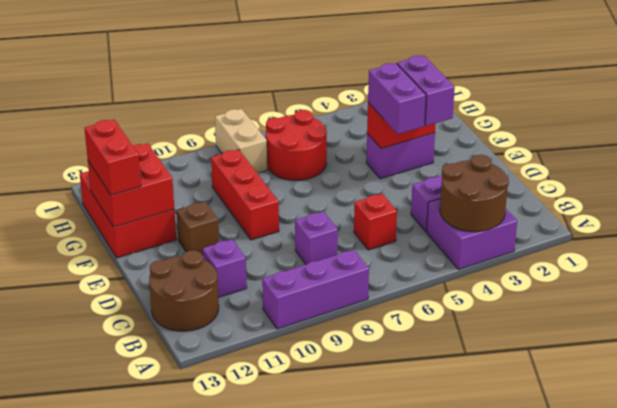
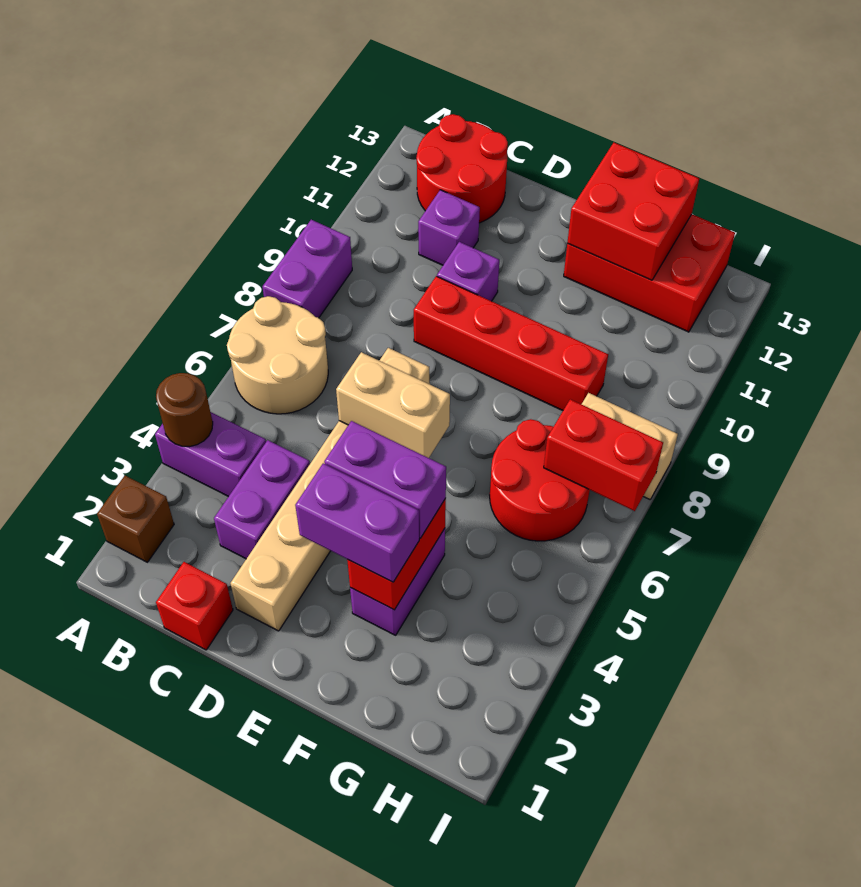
purple brick A3:B4 level 1 -> purple brick A4:B4 level 1
brown round brick A3:B4 level 2 -> brown round brick A4 level 2
none -> tan round brick A6:B7 level 1
purple brick A8:A10 level 1 -> purple brick A8:A9 level 1
brown round brick B12:C13 level 1 -> red round brick B12:C13 level 1
red brick C6 level 1 -> red brick C1 level 1
purple brick C8 level 1 -> purple brick D10 level 1
none -> tan brick D2:D7 level 1
none -> tan brick D6:E6 level 2
red brick E9:G9 level 1 -> red brick D9:G9 level 1
brown brick E11 level 1 -> brown brick A2 level 1
red brick F13:G13 level 3 -> red brick H7:I7 level 2

